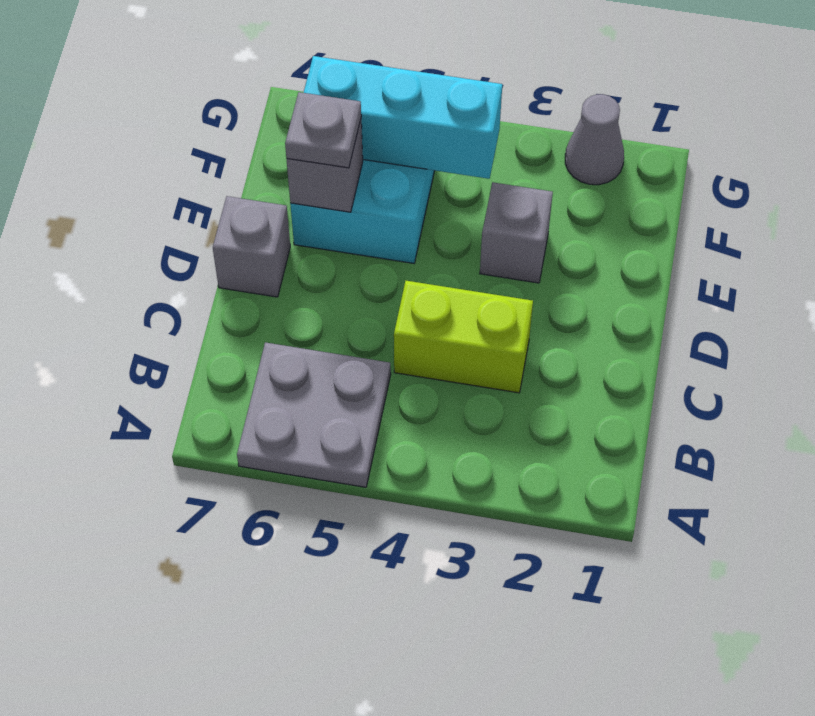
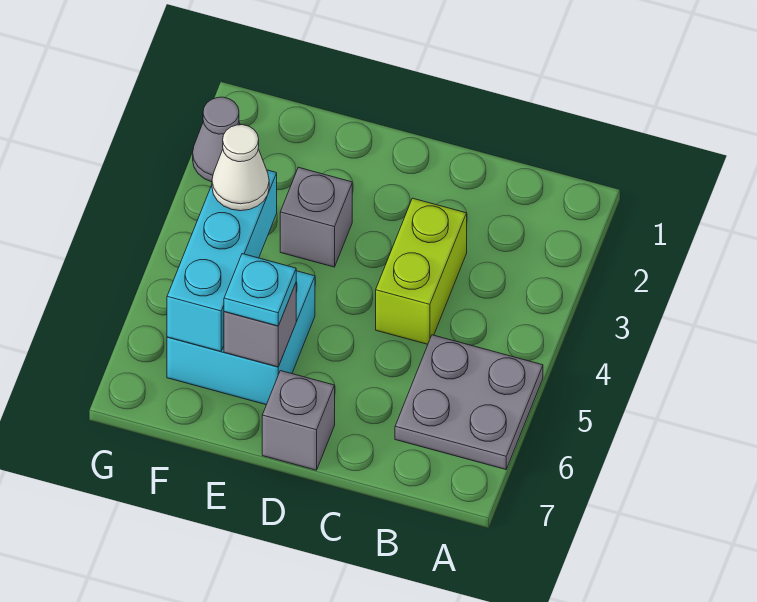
grey plate E6 level 3 -> cyan plate E6 level 3
none -> white cone F4 level 3

